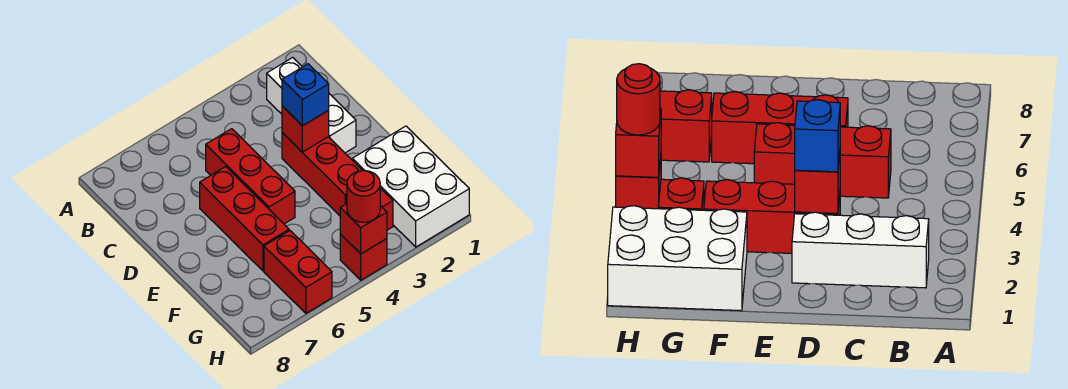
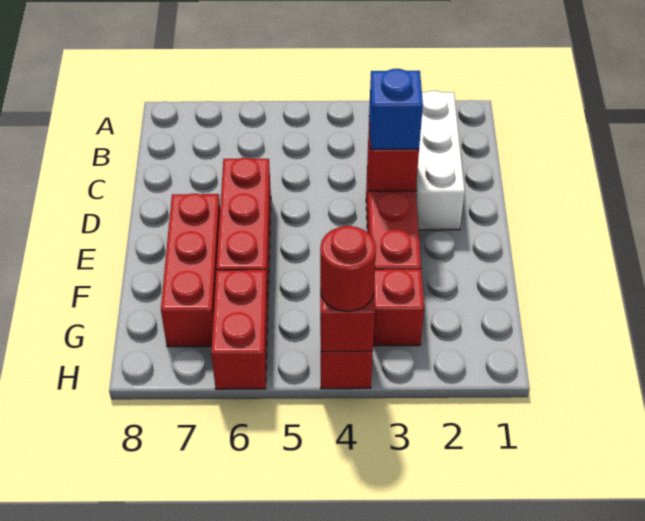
red brick C5:E5 level 1 -> red brick E7:G7 level 1
white brick F1:H2 level 1 -> none

